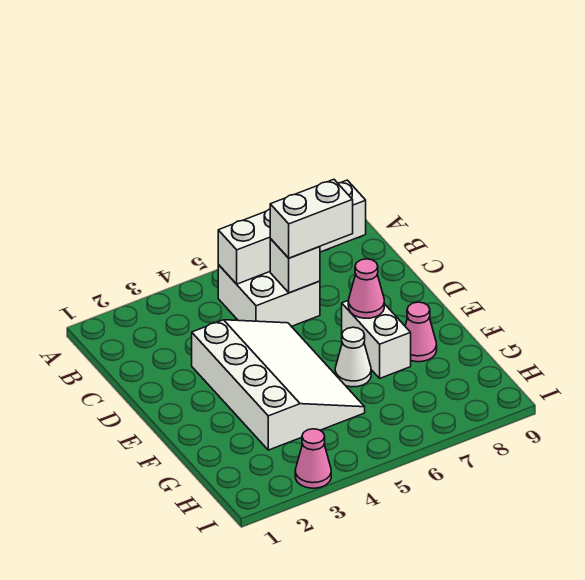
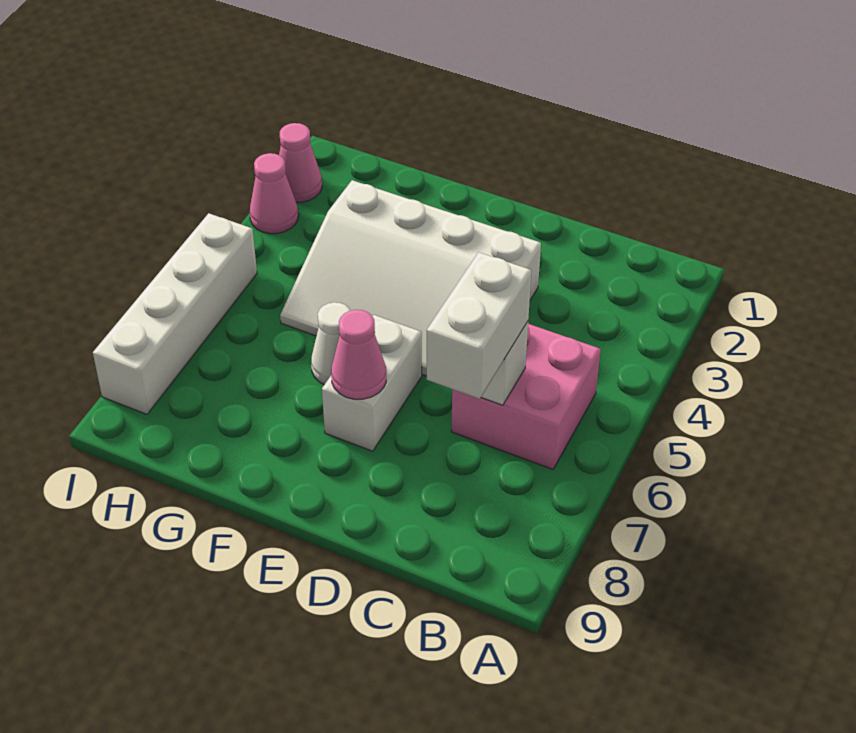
white brick B5:C6 level 1 -> pink brick B5:C6 level 1
white brick B5:B8 level 2 -> white brick I5:I8 level 1
white brick E7:F7 level 1 -> white brick E6:E7 level 1
pink cone F8 level 1 -> pink cone I2 level 1

